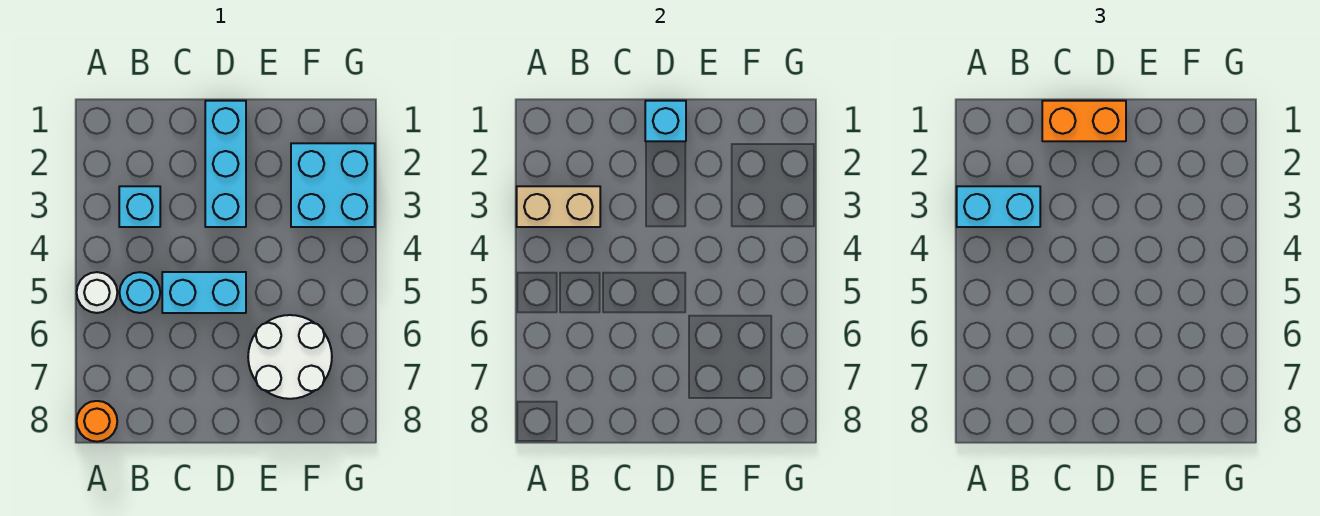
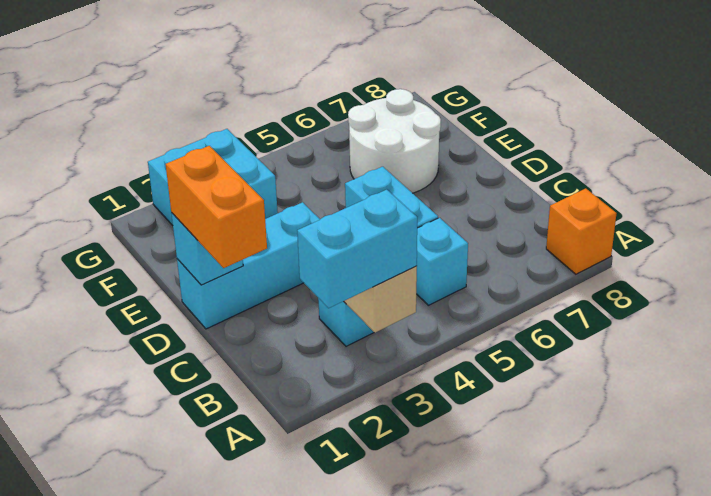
cyan brick A3:B3 level 3 -> cyan brick A2:A3 level 3
white round brick A5 level 1 -> none
orange round brick A8 level 1 -> orange brick A8 level 1
cyan round brick B5 level 1 -> cyan brick B5 level 1

